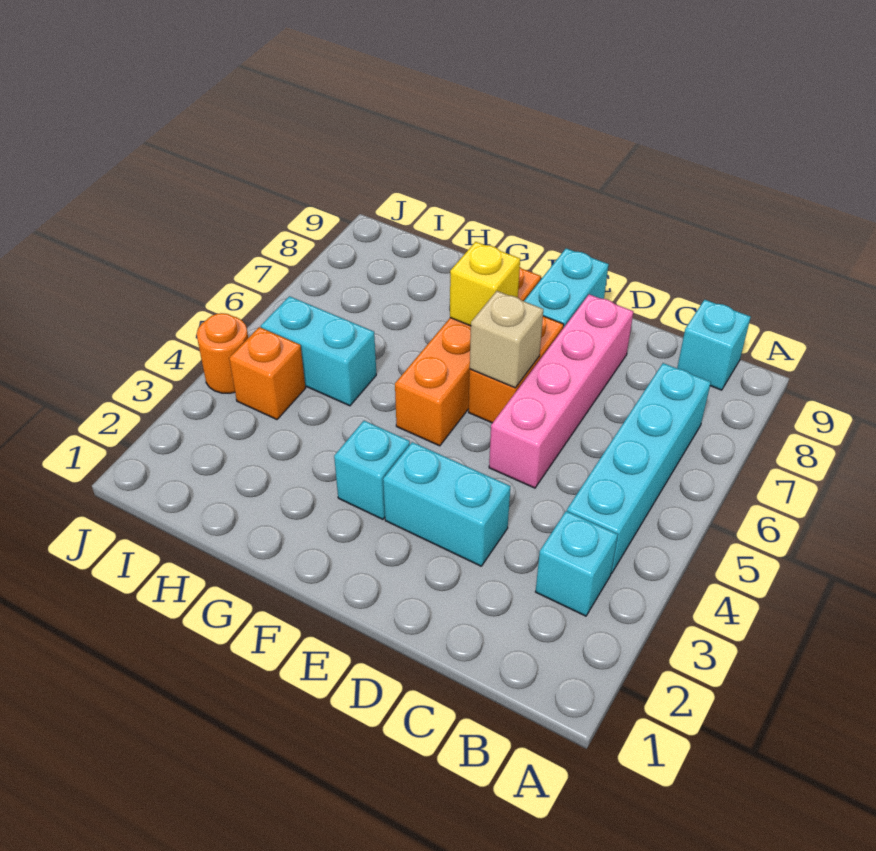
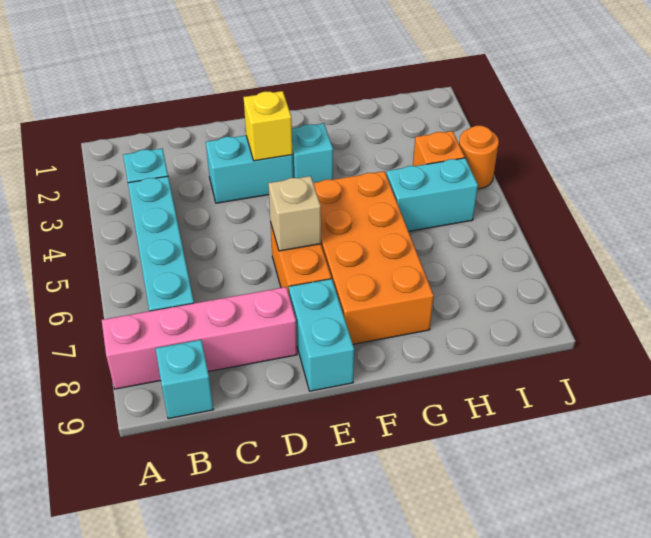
pink brick D5:D8 level 1 -> pink brick A8:D8 level 1
orange brick F5:F8 level 1 -> orange brick F5:G8 level 1
yellow brick F7 level 2 -> yellow brick E3 level 2

